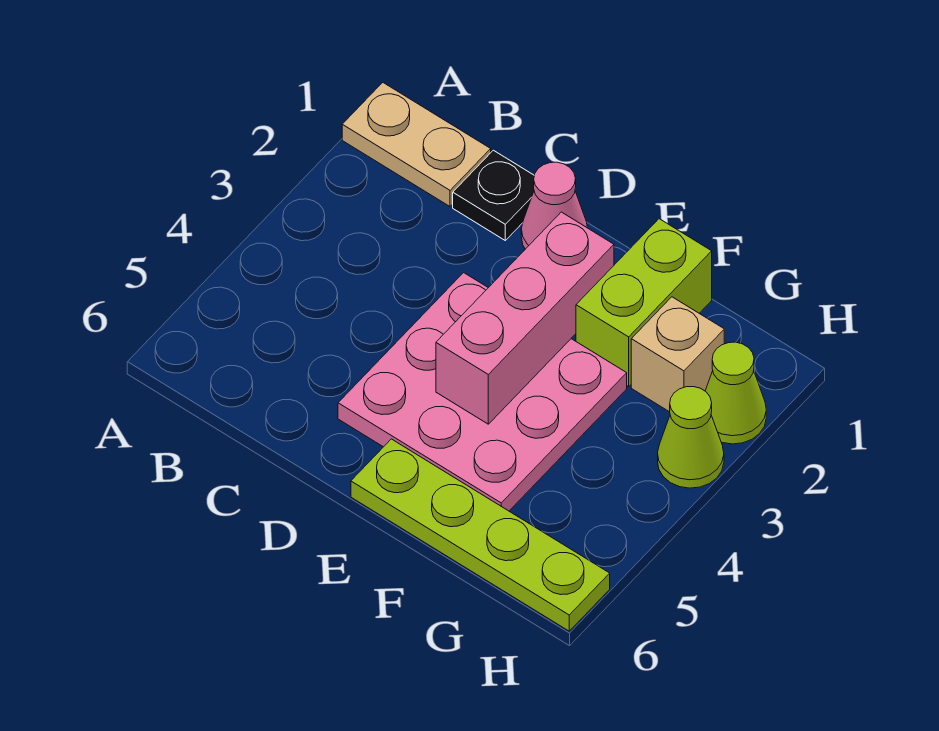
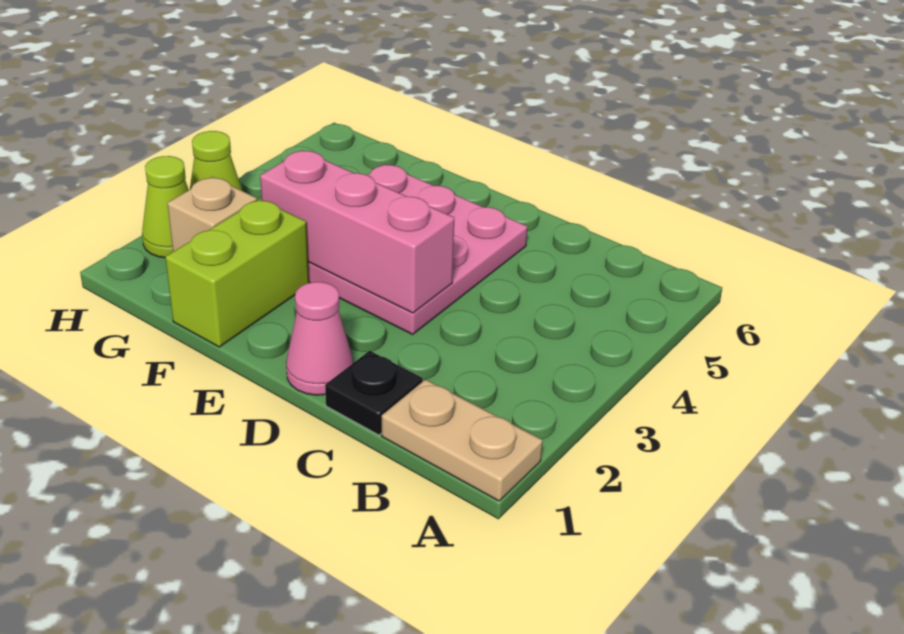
pink brick E2:E4 level 2 -> pink brick D3:F3 level 2
lime plate E6:H6 level 1 -> none

